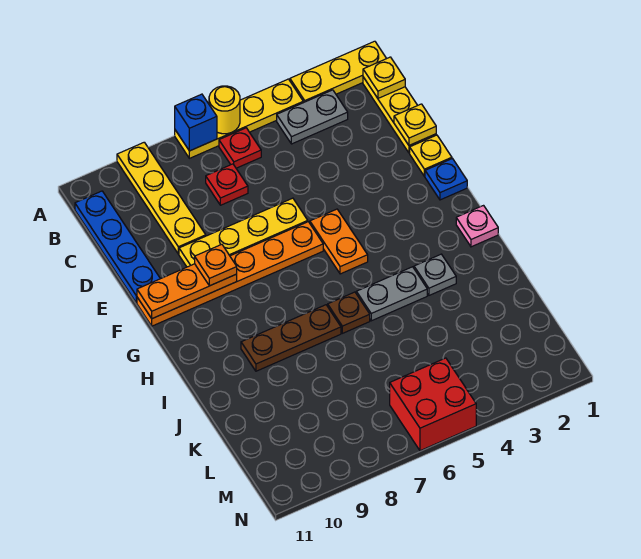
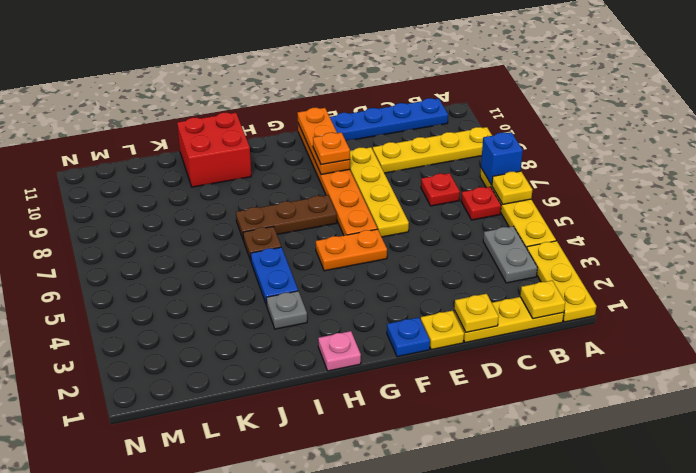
yellow round brick A6 level 2 -> yellow plate A6 level 2
grey plate I4:I5 level 1 -> blue plate I4:I5 level 1
brown plate I7:I9 level 1 -> brown plate G7:I7 level 1
red brick M5:N6 level 1 -> red brick I10:J11 level 1

